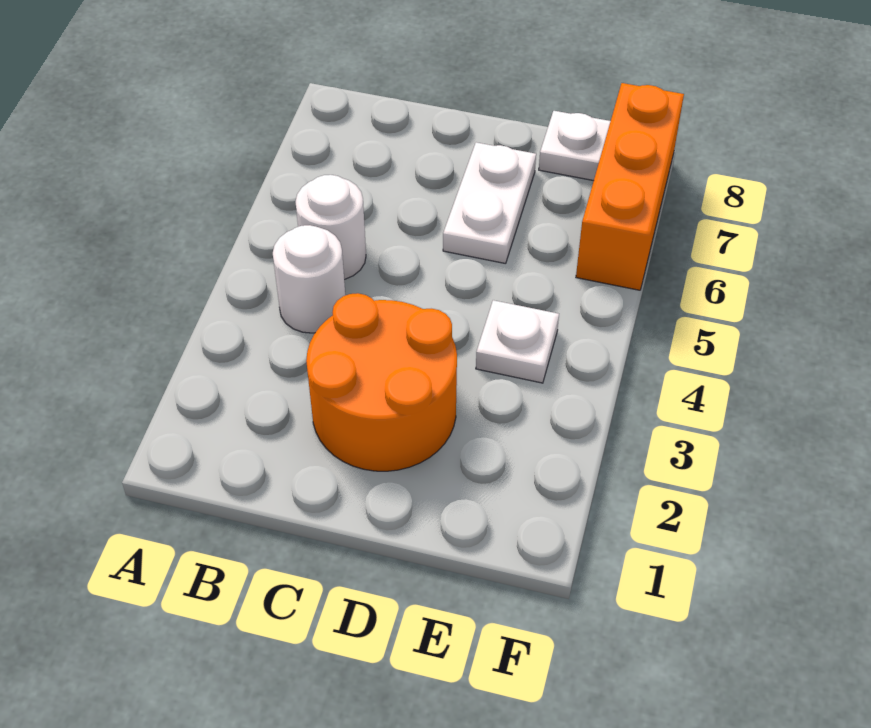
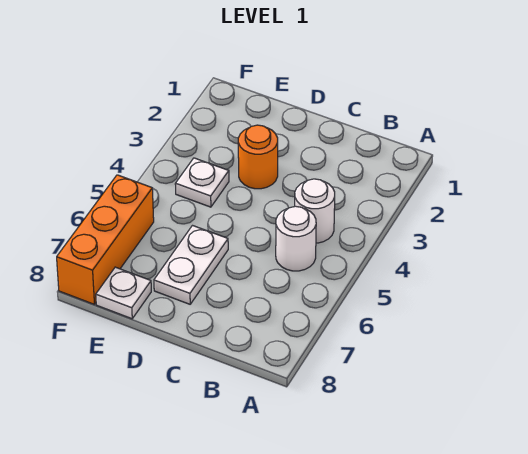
orange round brick C2:D3 level 1 -> orange round brick D3 level 1

